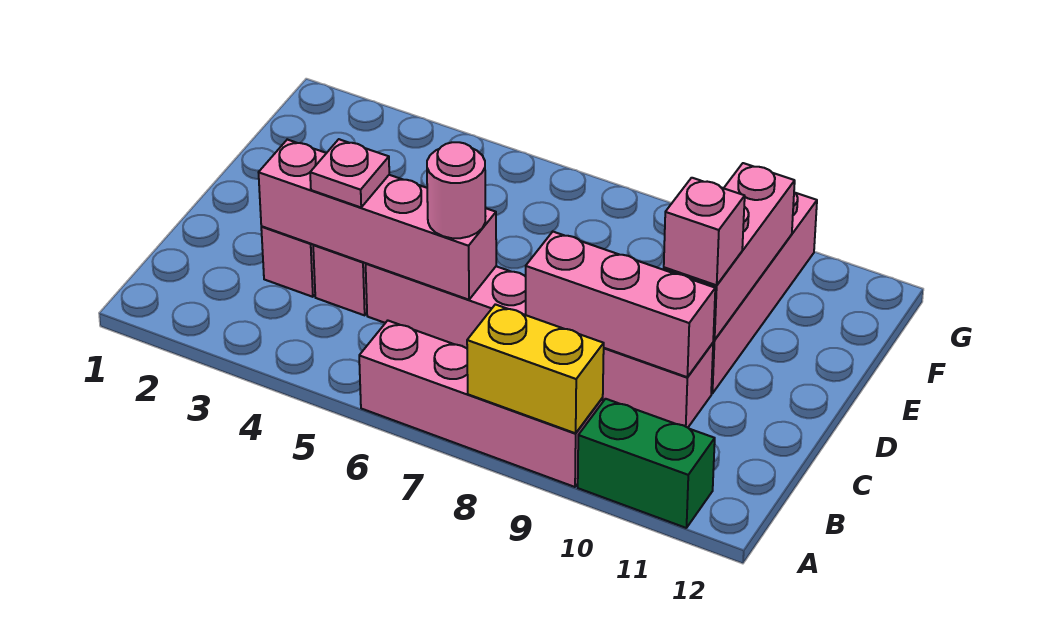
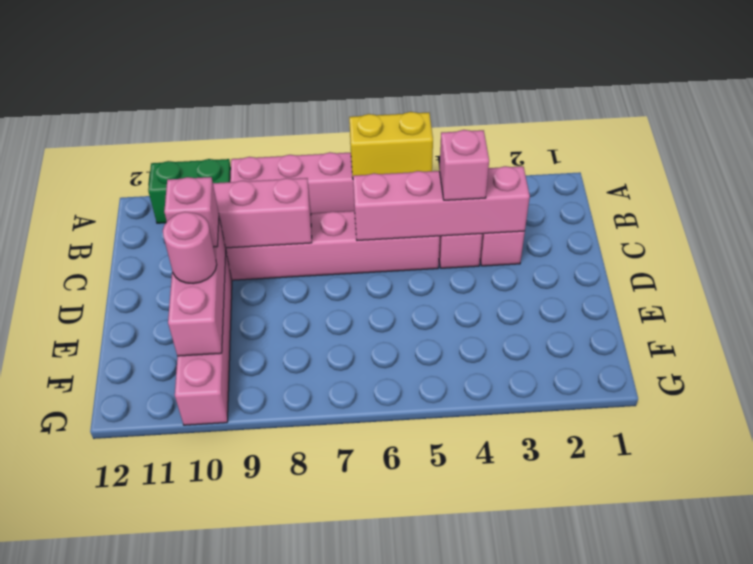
yellow brick A8:A9 level 2 -> yellow brick A5:A6 level 2
pink plate C4 level 3 -> pink brick C4 level 3
pink round brick C6 level 3 -> pink round brick E10 level 3

